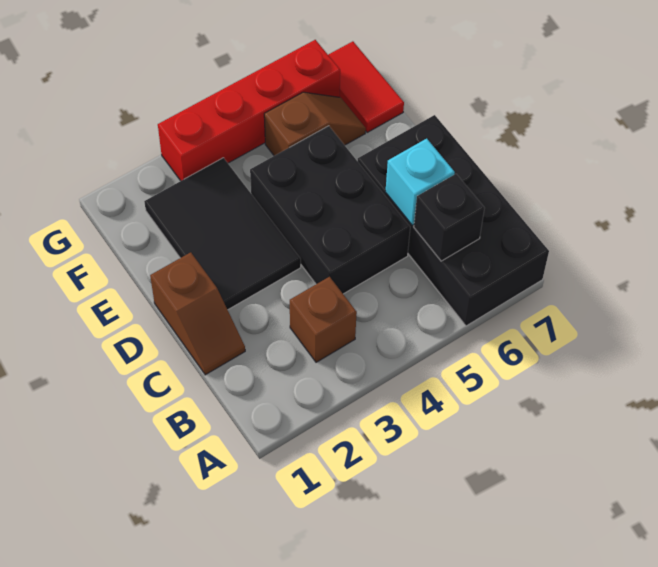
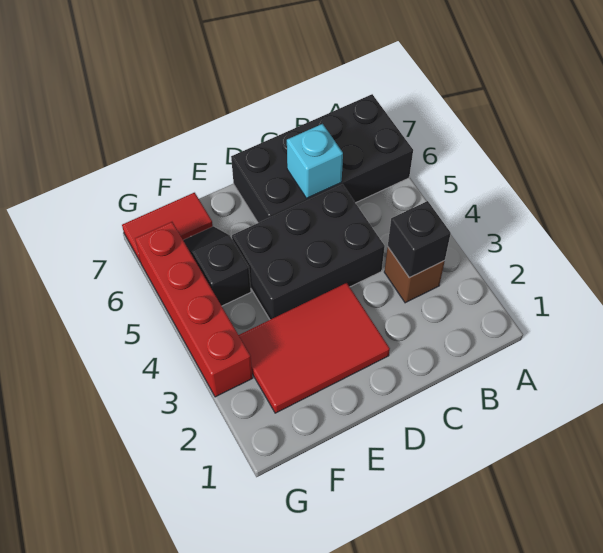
black brick B6 level 2 -> black brick B3 level 2
brown slope C1:D1 level 1 top D -> none
black tile D2:F3 level 1 -> red tile D2:F3 level 1
brown slope F5:F6 level 1 top 5 -> black slope F5:F6 level 1 top 5

